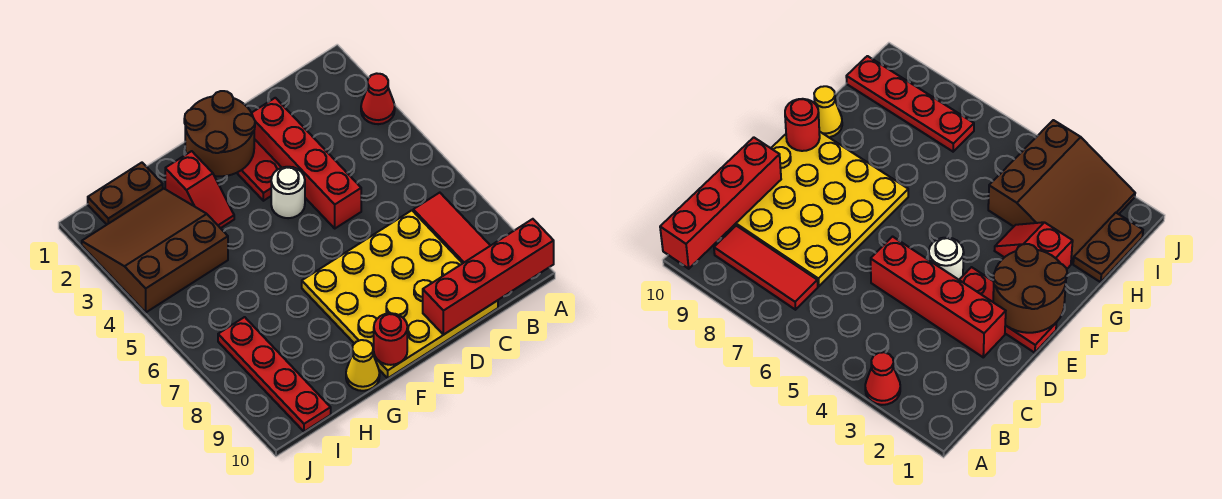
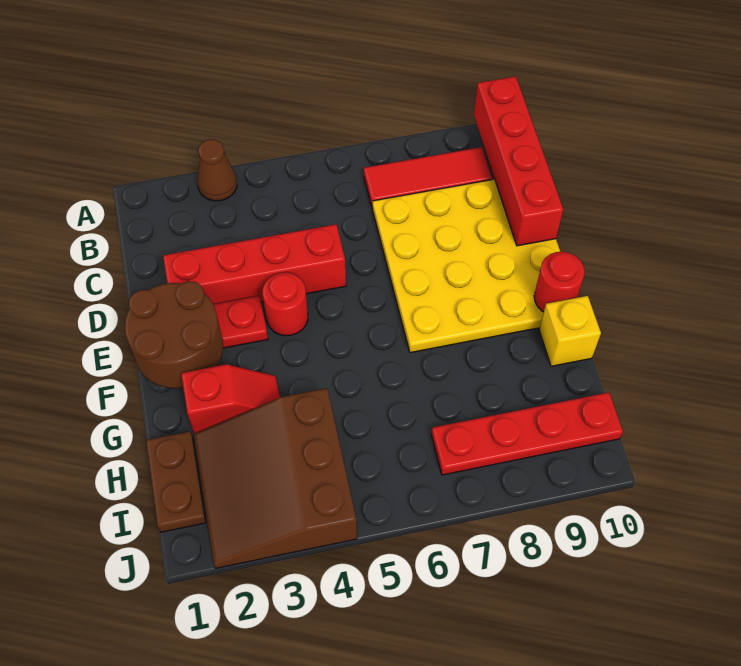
red cone A3 level 1 -> brown cone A3 level 1
white round brick E4 level 1 -> red round brick E4 level 1
yellow cone G10 level 1 -> yellow brick G10 level 1

